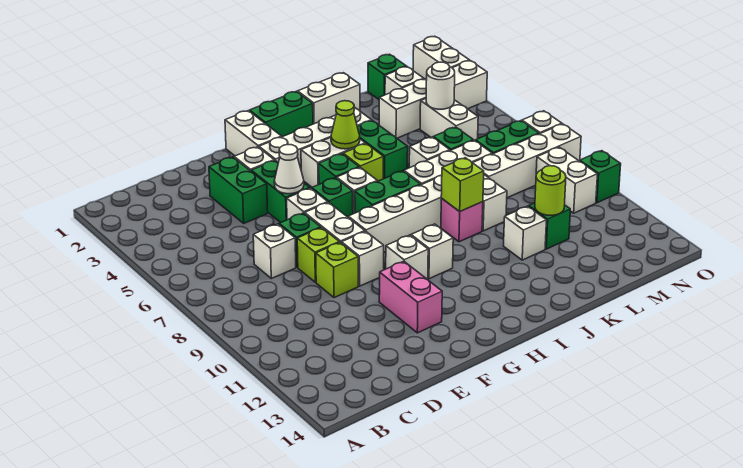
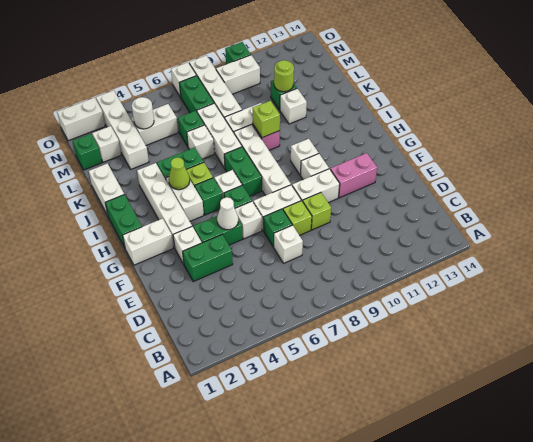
white brick F9 level 1 -> white brick F9:F10 level 1

